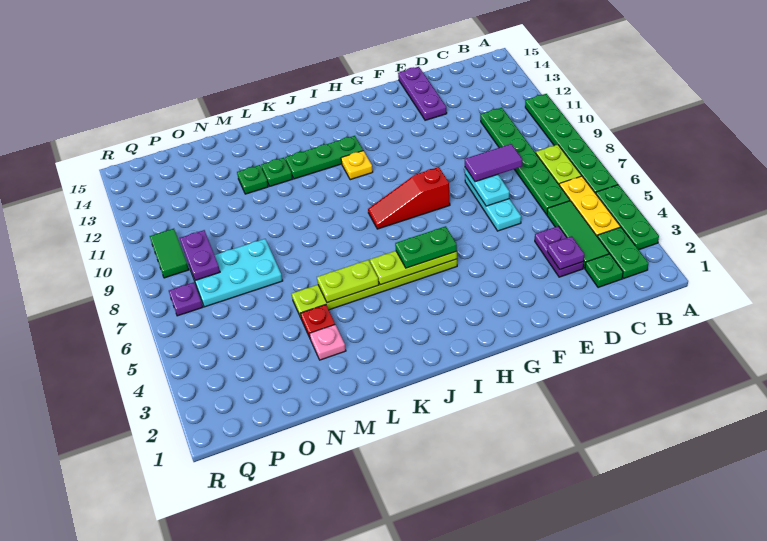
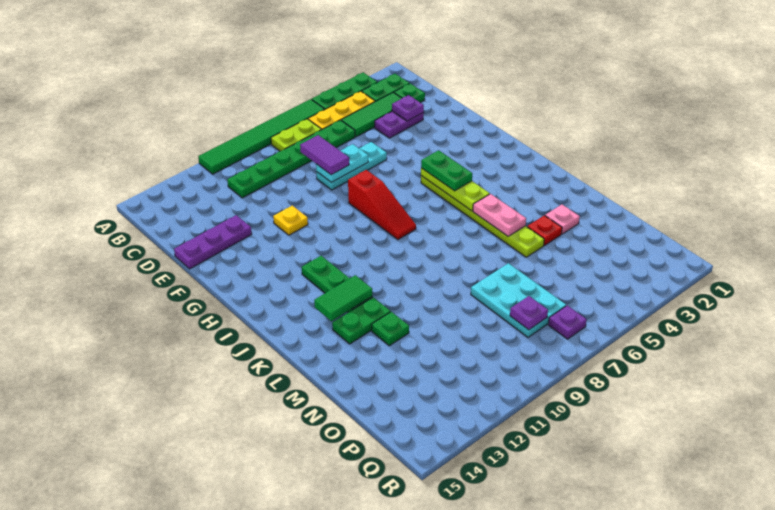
green plate A6:A11 level 1 -> green tile A6:A11 level 1
yellow plate I11 level 1 -> yellow plate F11 level 1
lime plate K5:L5 level 2 -> pink plate K5:L5 level 2
green plate L12 level 1 -> green plate L12:L13 level 1
purple plate P8:P9 level 2 -> purple plate P8 level 2
green tile Q9:Q10 level 1 -> green tile K12:K13 level 2

